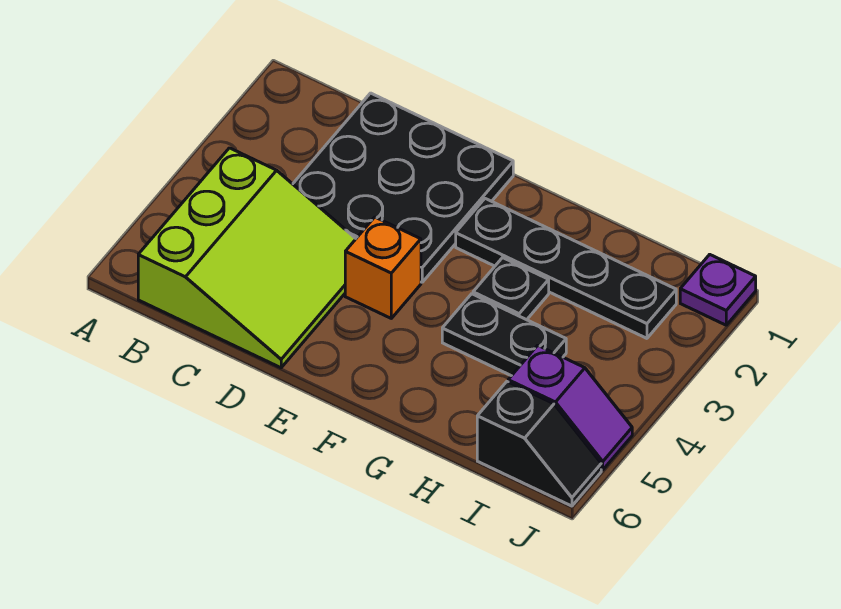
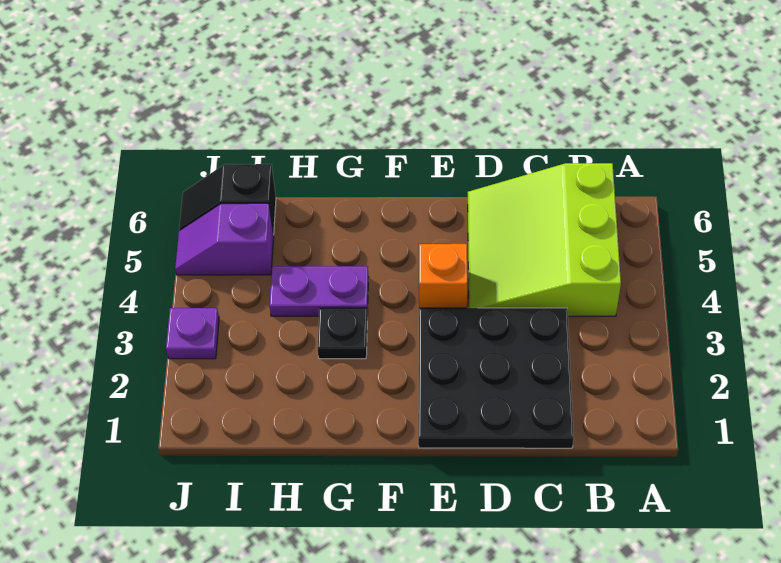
black plate F2:I2 level 1 -> none
black plate G4:H4 level 1 -> purple plate G4:H4 level 1
purple plate J1 level 1 -> purple plate J3 level 1

